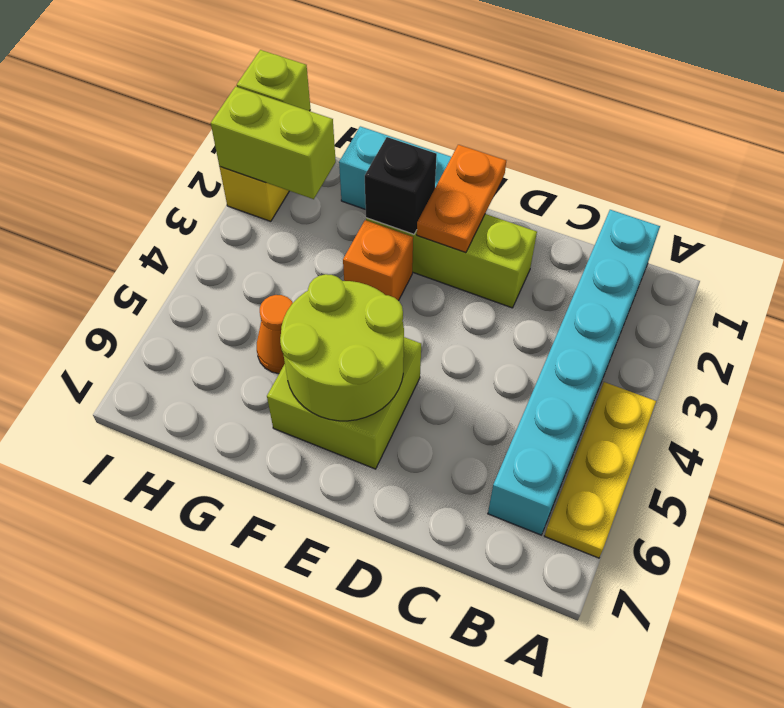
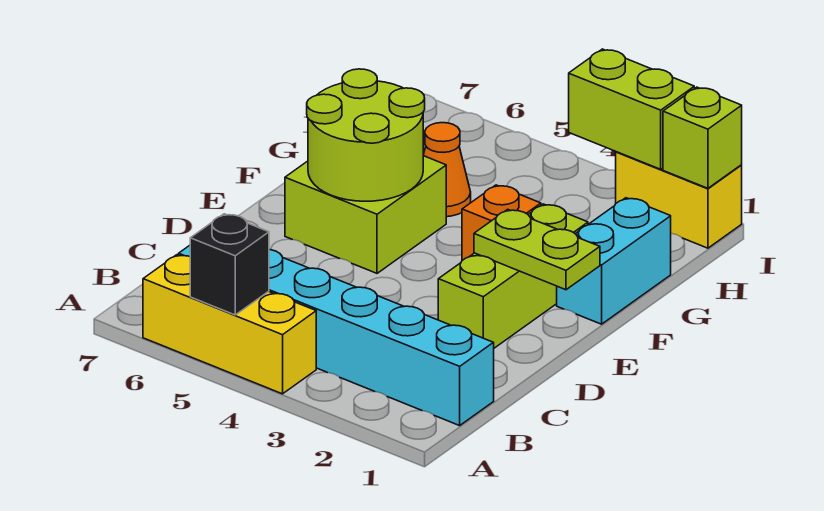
yellow plate A4:A6 level 1 -> yellow brick A4:A6 level 1
orange plate E1:E2 level 2 -> lime plate E1:E2 level 2
black brick F2 level 2 -> black brick A5 level 2
lime brick H2:I2 level 2 -> lime brick I2:I3 level 2

